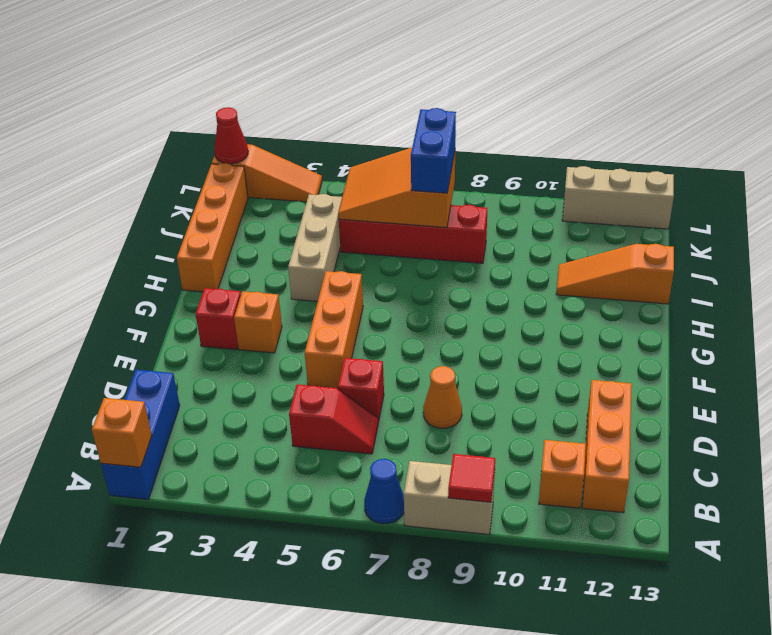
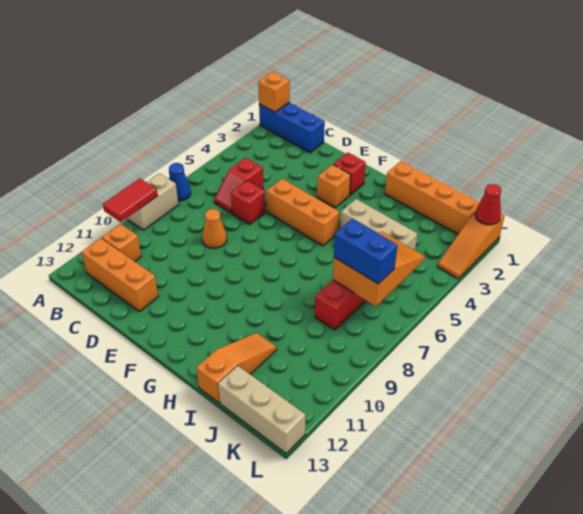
red tile A9 level 2 -> red tile A9:A10 level 2
tan brick L11:L13 level 1 -> tan brick J13:L13 level 1

